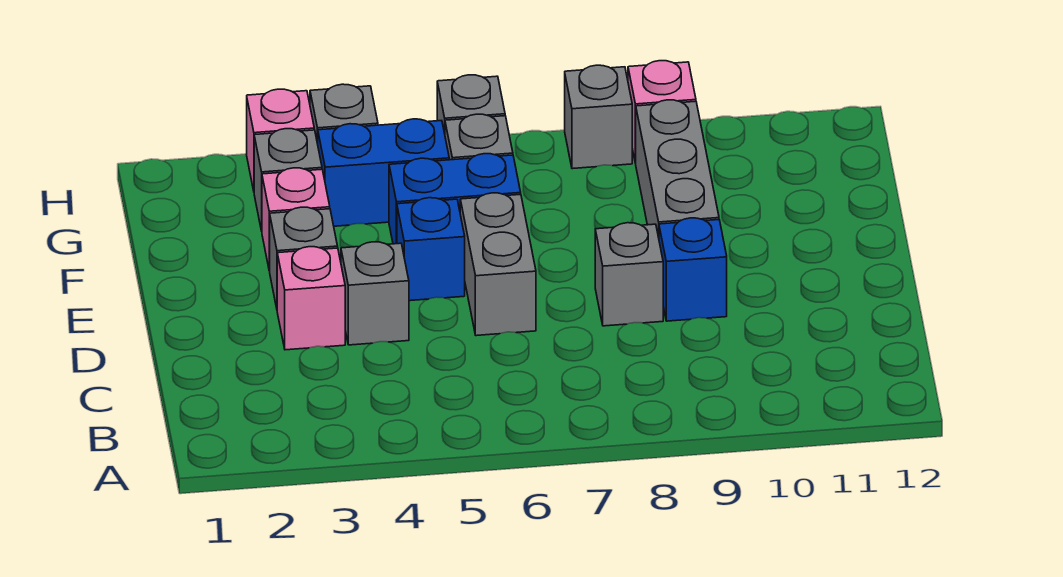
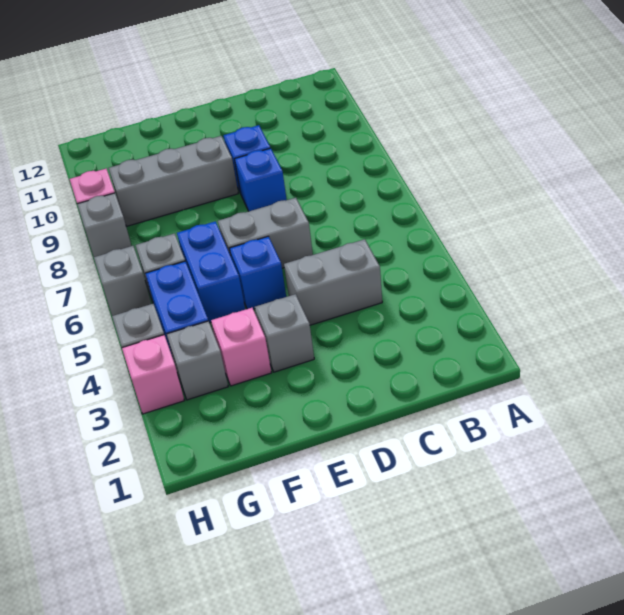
pink brick D3 level 1 -> none
grey brick D4 level 1 -> grey brick C4:D4 level 1
grey brick D8 level 1 -> blue brick D8 level 1

